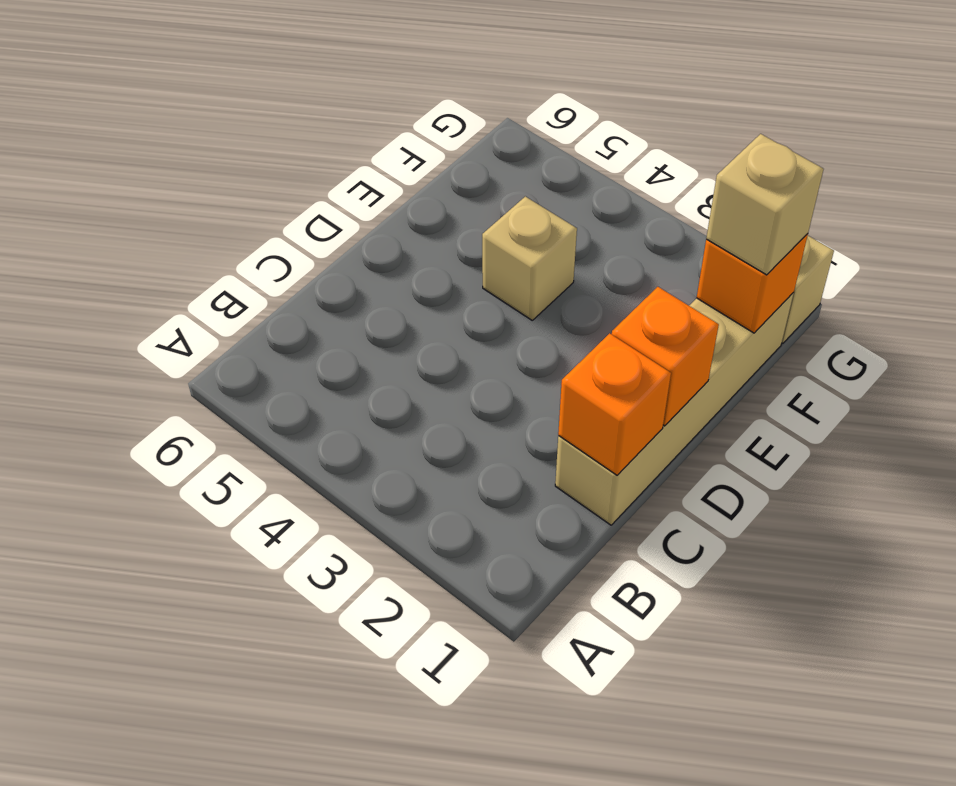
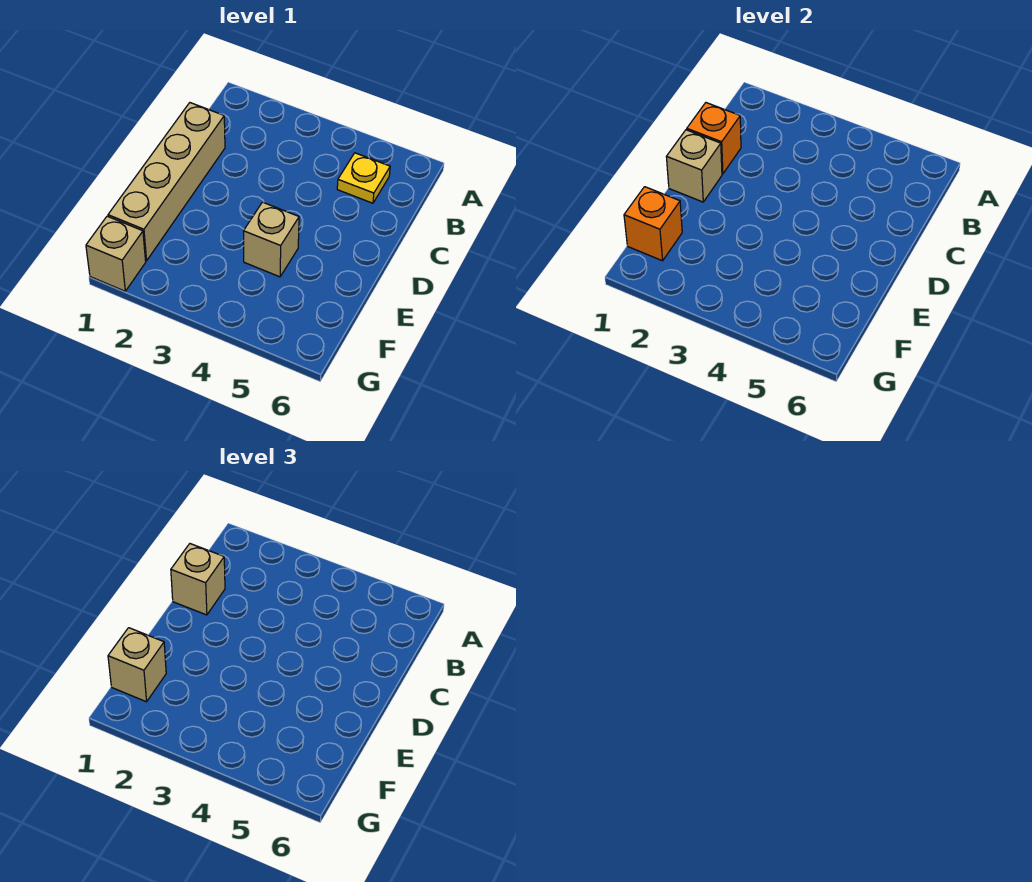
none -> yellow plate B5 level 1
none -> tan brick C1 level 3
orange brick D1 level 2 -> tan brick D1 level 2

